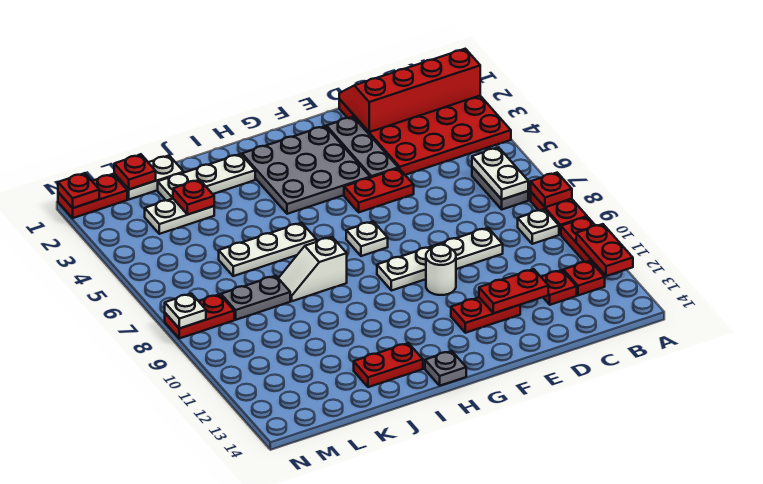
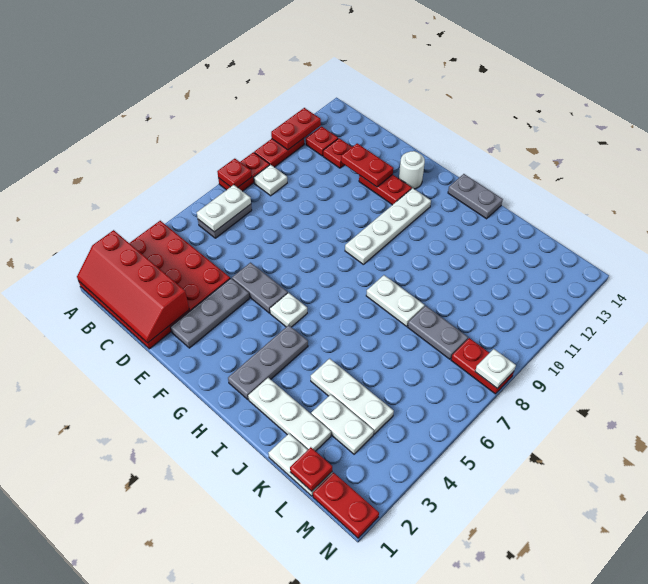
white plate D9:G9 level 1 -> white plate G9:G12 level 1
red plate E5:F5 level 1 -> grey plate E5:F5 level 1
grey plate F2:H4 level 1 -> grey plate H2:H4 level 1
white round brick F10 level 1 -> white round brick F13 level 1
white plate G7 level 1 -> white plate G5 level 1
grey plate H14 level 1 -> grey plate H14:I14 level 1
white plate I6:K6 level 1 -> white plate J4:L4 level 1
white slope I8:J8 level 1 top I -> white plate I8:J8 level 1
red plate I13:J13 level 1 -> none
red plate K3 level 2 -> none
red plate N1 level 2 -> none

